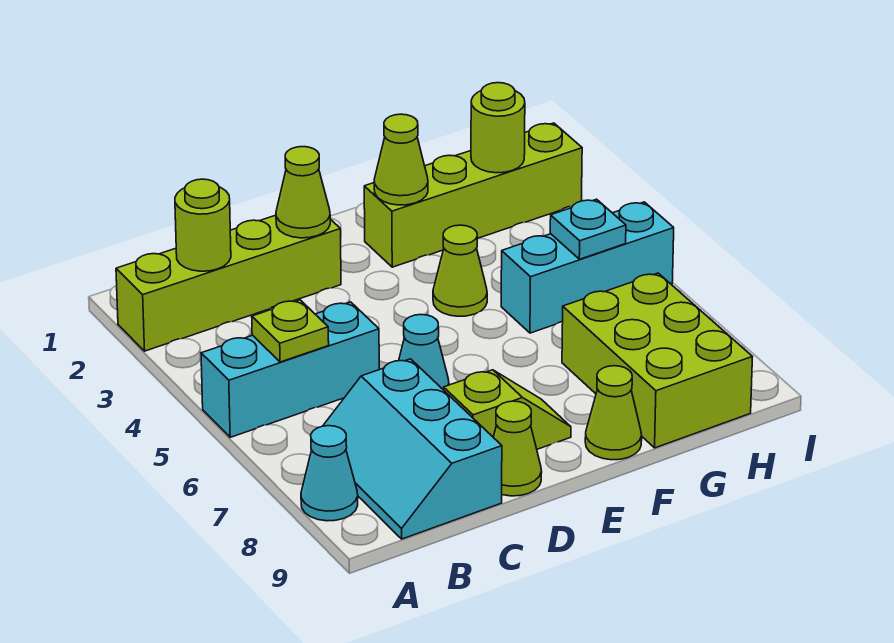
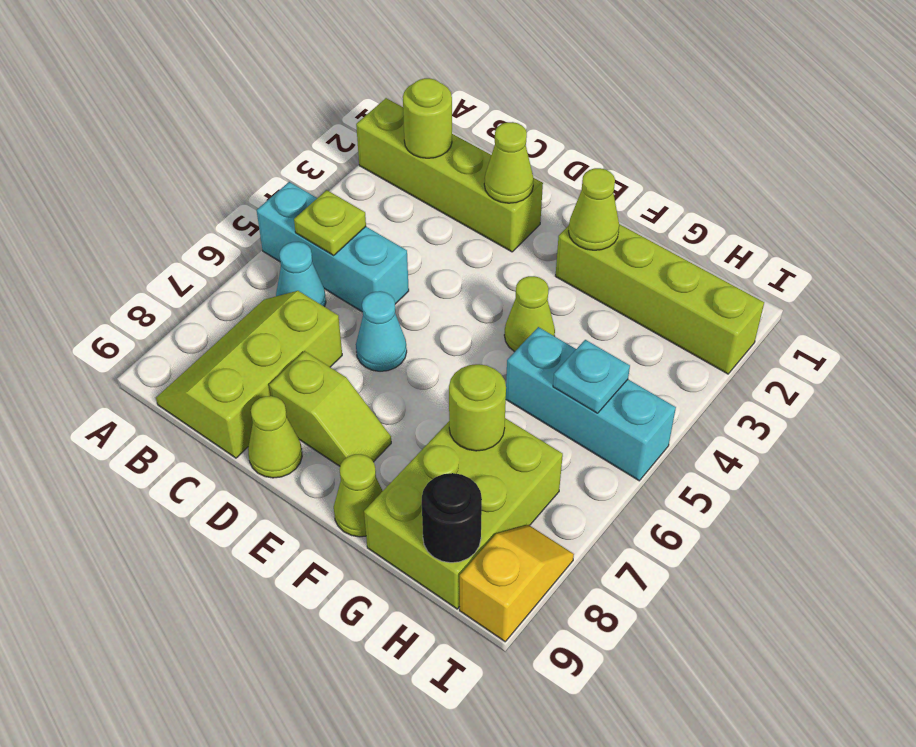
cyan cone A8 level 1 -> cyan cone B6 level 1
cyan slope B7:C9 level 1 top C -> lime slope B7:C9 level 1 top C
lime round brick H2 level 2 -> lime round brick G7 level 2
none -> black round brick H9 level 2
none -> yellow slope I8:I9 level 1 top 9

